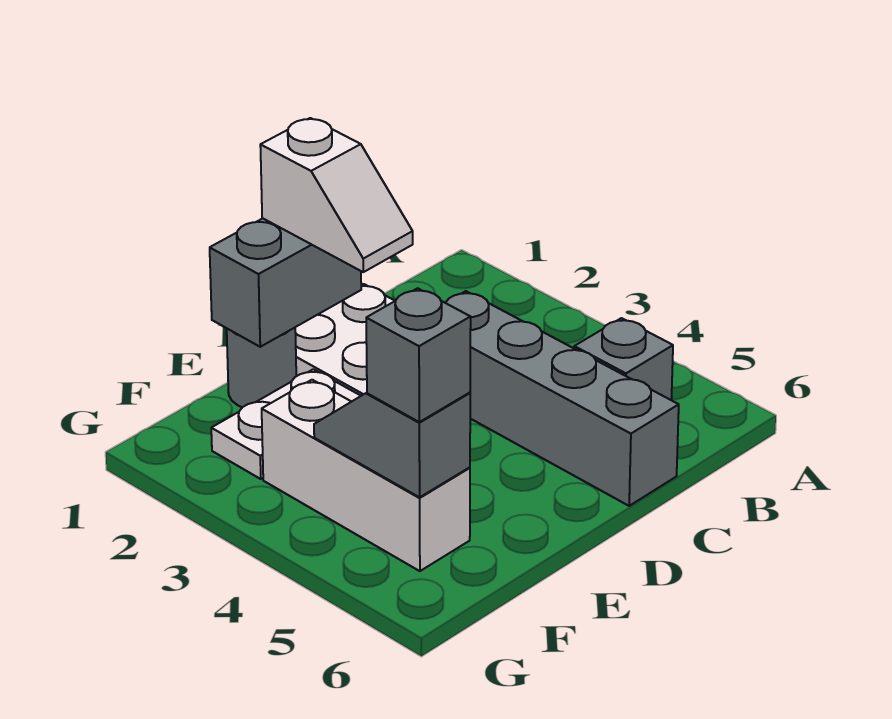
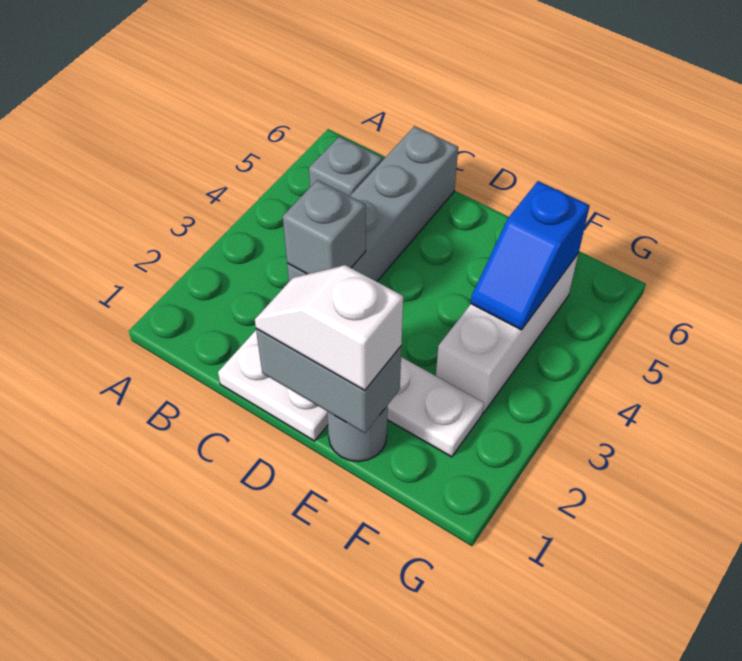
white slope D1:D2 level 3 top 1 -> white slope D1:E1 level 3 top E
grey slope F4:F5 level 2 top 5 -> blue slope F4:F5 level 2 top 5
grey brick F5 level 3 -> grey brick C3 level 2

